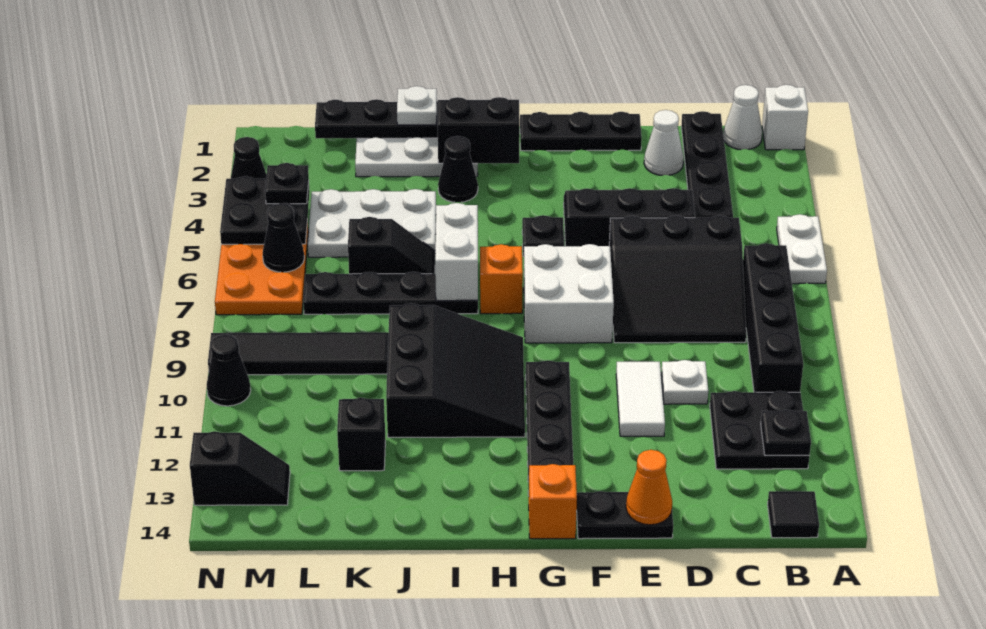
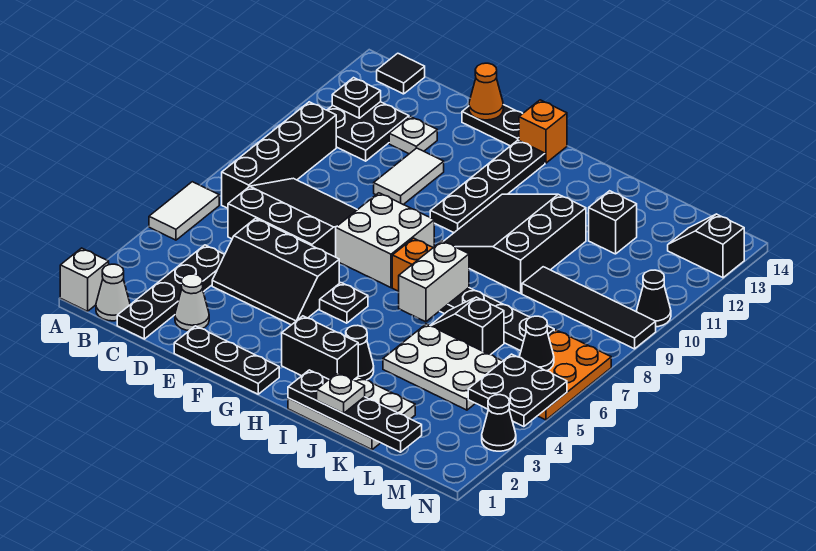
white plate A5:A6 level 1 -> white tile A5:A6 level 1
white plate D10 level 1 -> white plate D12 level 1
black plate M4 level 3 -> none

